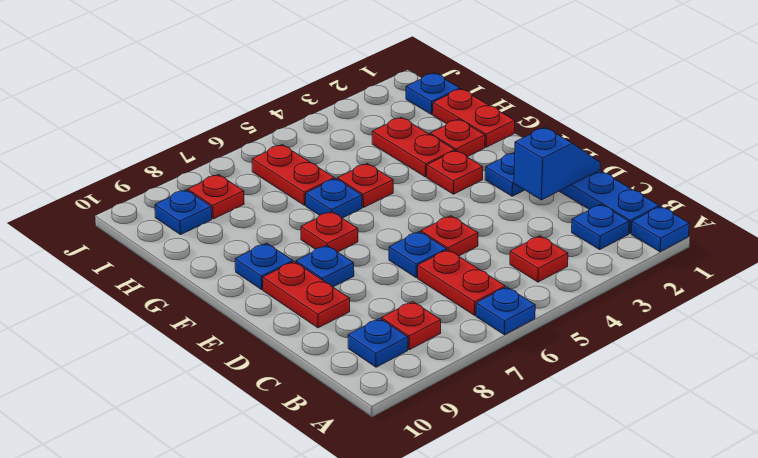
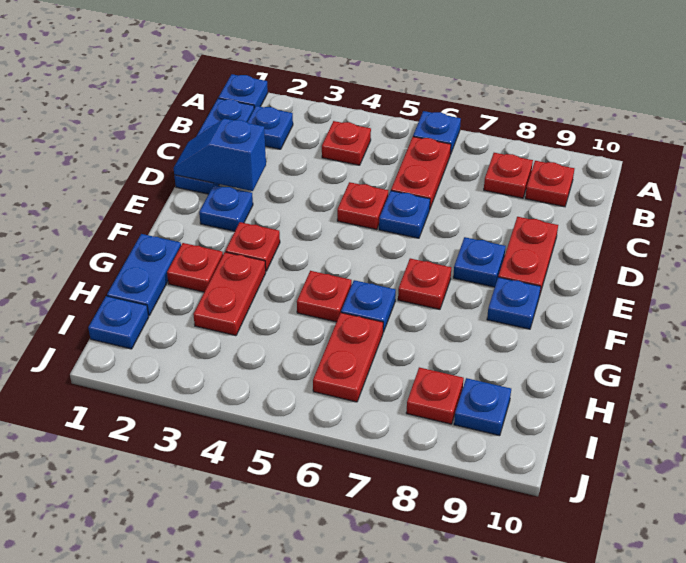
blue plate B9 level 1 -> red plate B9 level 1
red plate G1:H1 level 1 -> blue plate G1:H1 level 1

